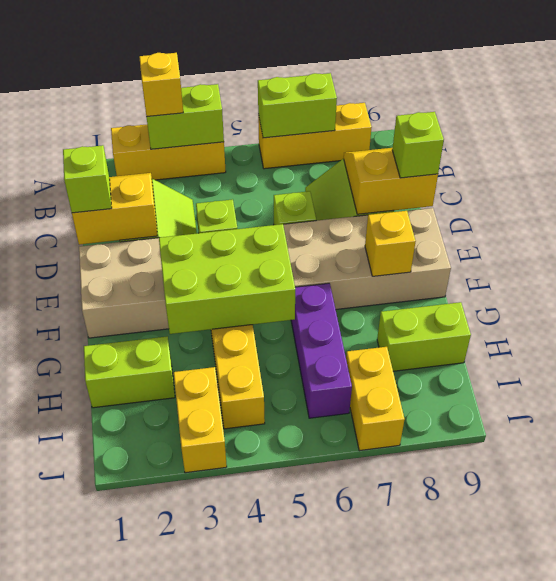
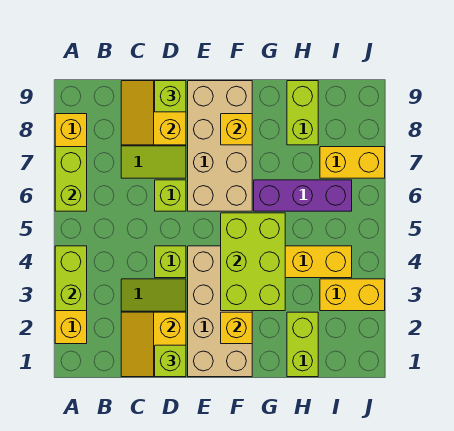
yellow brick A3 level 3 -> yellow brick F2 level 2

